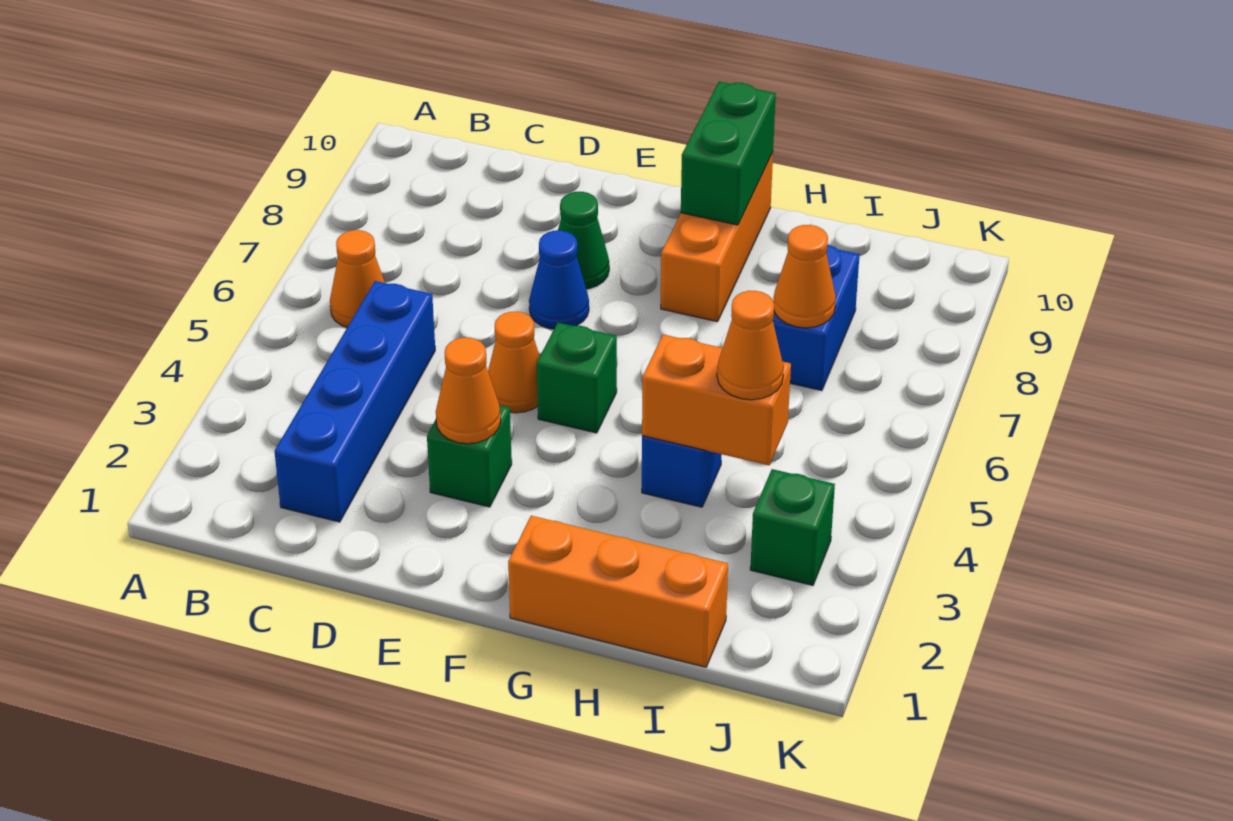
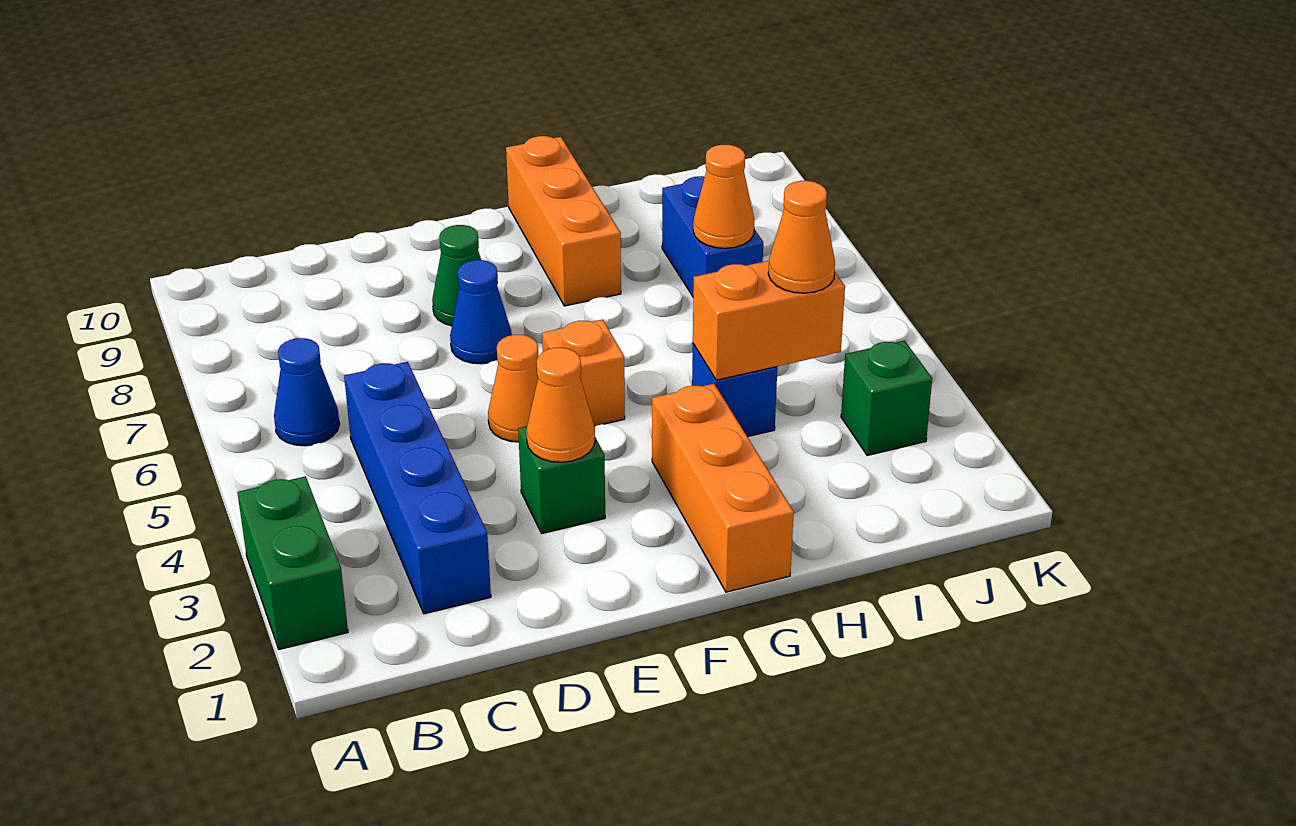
orange cone B6 level 1 -> blue cone B6 level 1
green brick F5 level 1 -> orange brick F5 level 1
orange brick G1:I1 level 1 -> orange brick G1:G3 level 1
green brick G9:G10 level 2 -> green brick A2:A3 level 1

